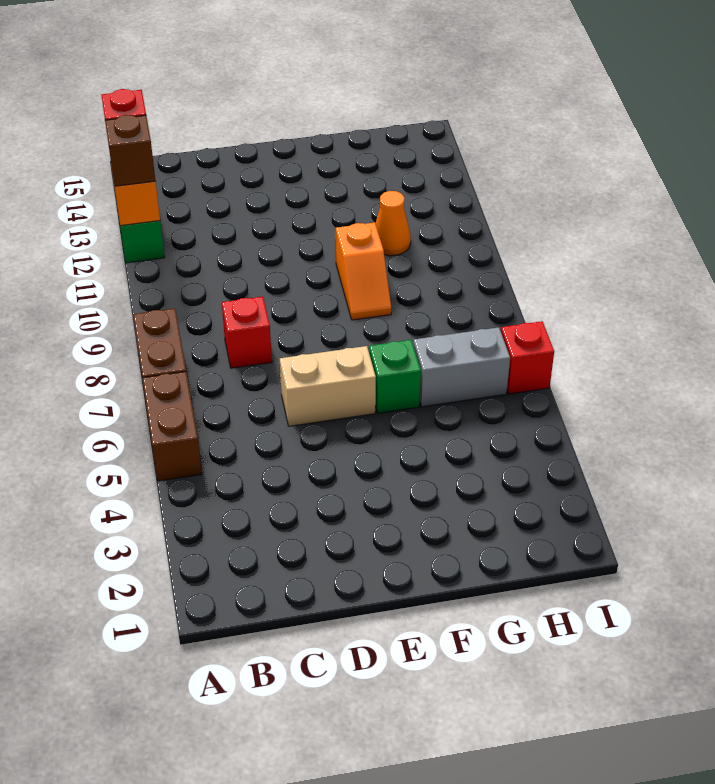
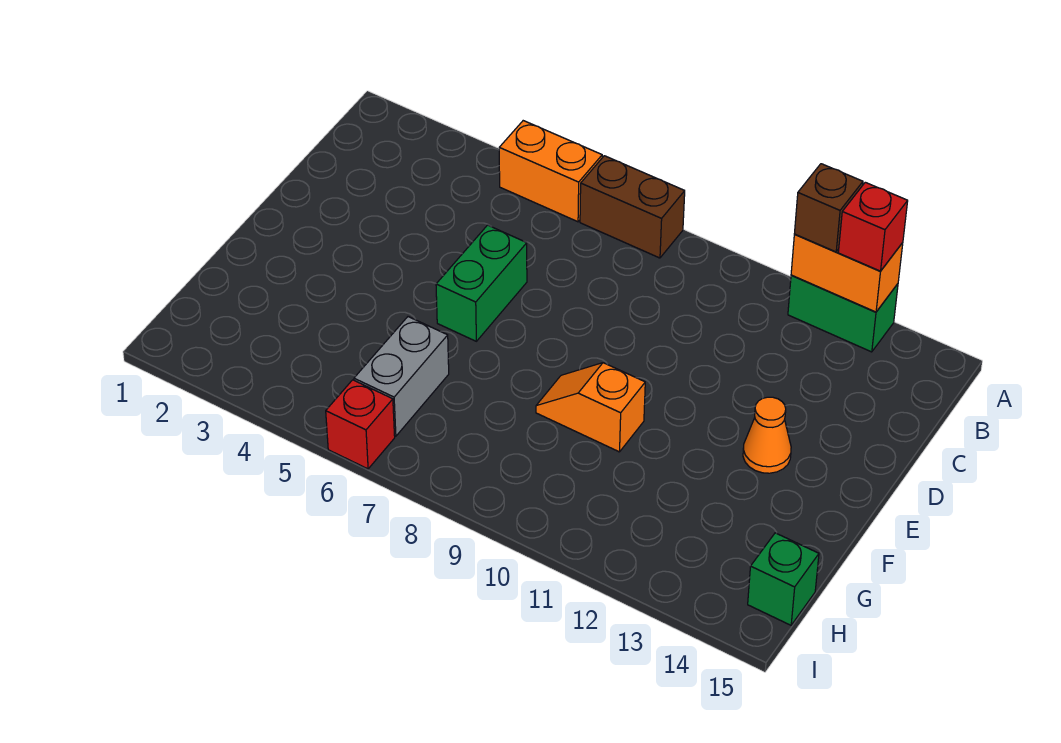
brown brick A5:A6 level 1 -> orange brick A5:A6 level 1
red brick C8 level 1 -> none
tan brick D6:E6 level 1 -> green brick D6:E6 level 1
green brick F6 level 1 -> green brick H15 level 1
orange cone G11 level 1 -> orange cone E13 level 1

